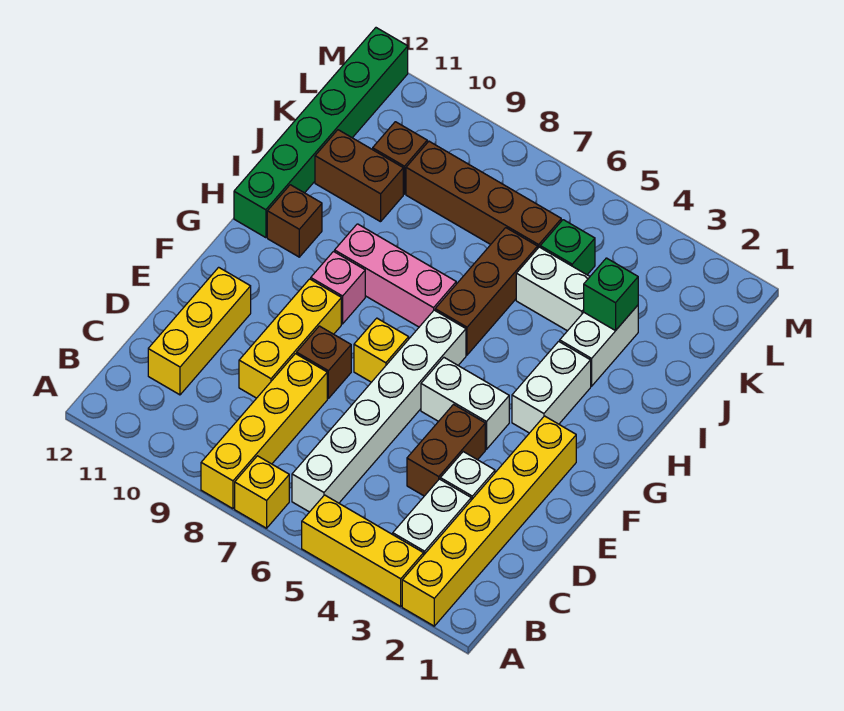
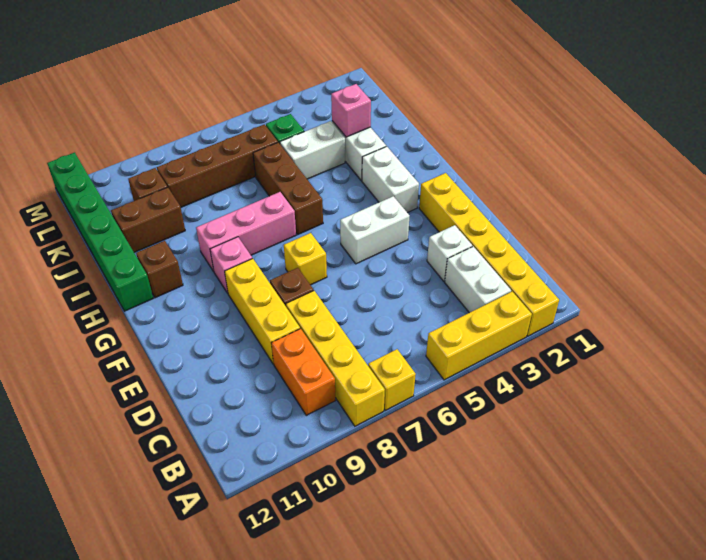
white brick B6:G6 level 1 -> none
none -> orange brick B9:C9 level 1
yellow brick C11:E11 level 1 -> none
brown brick D4:E4 level 1 -> none
green brick J3 level 2 -> pink brick J3 level 2

